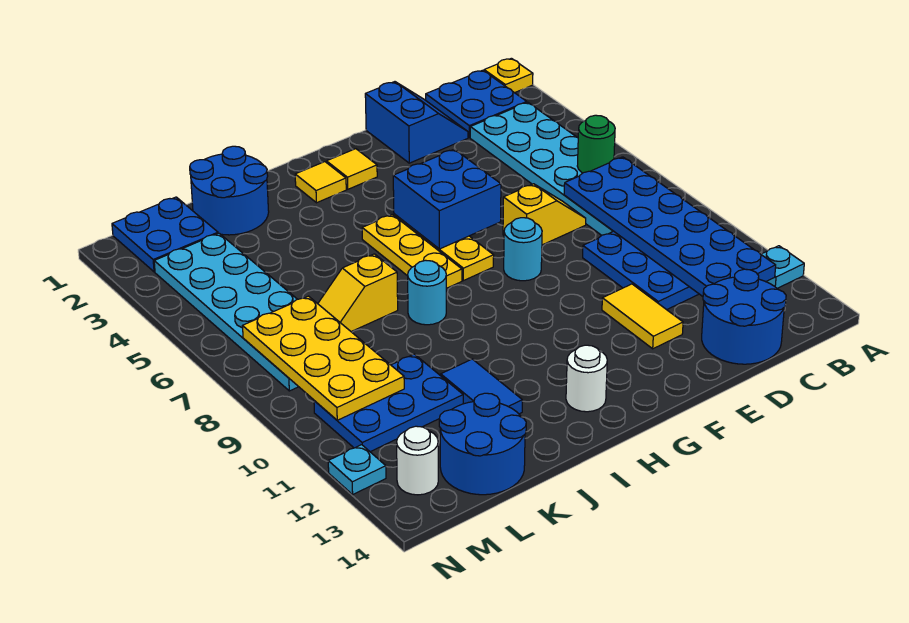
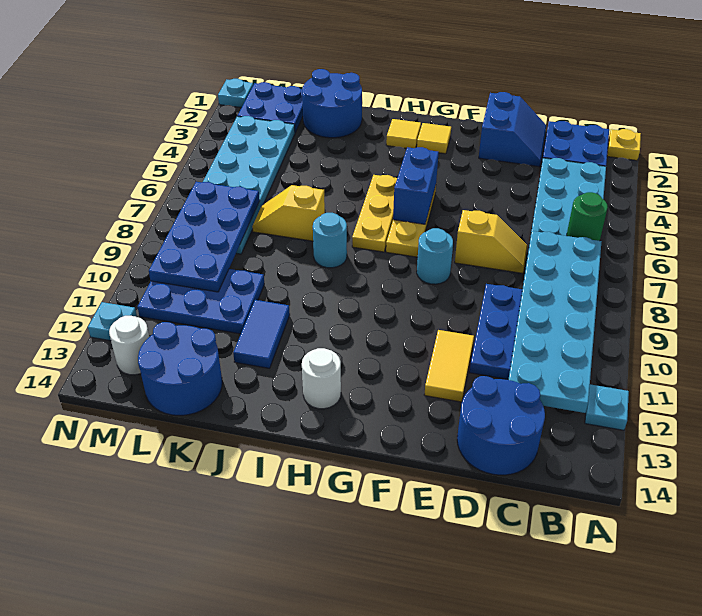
blue plate B7:C12 level 2 -> cyan plate B7:C12 level 2
blue brick F5:G6 level 2 -> blue brick G5:G6 level 2
yellow plate L7:M10 level 2 -> blue plate L7:M10 level 2
none -> cyan plate N1 level 1

